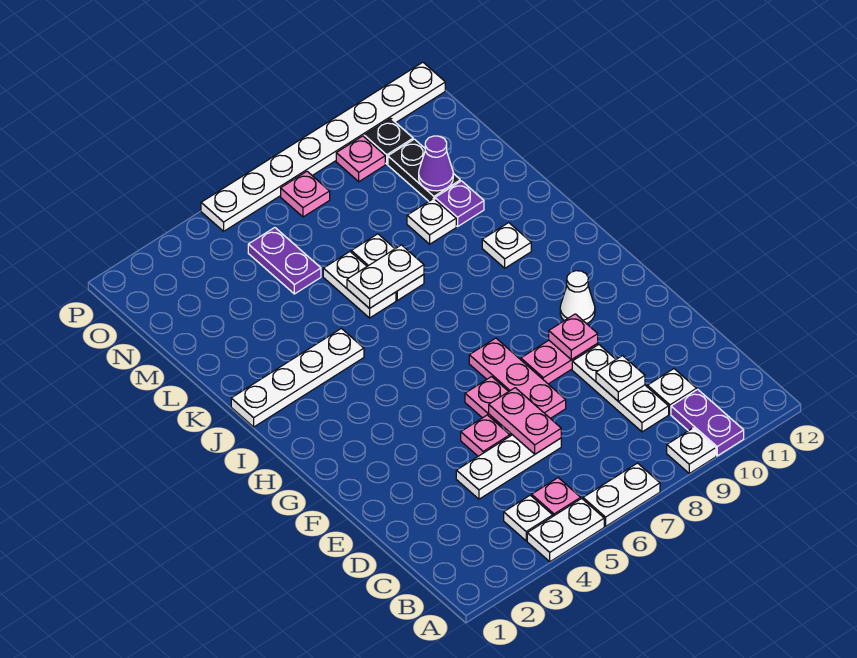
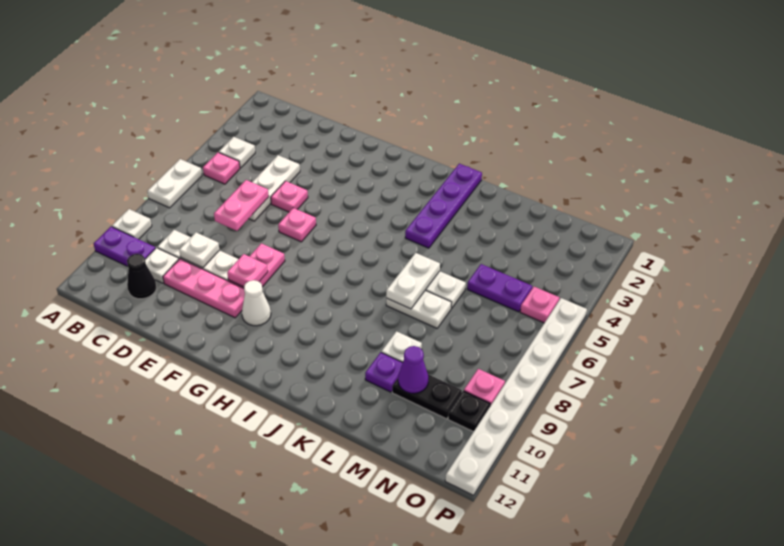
white plate A4:A5 level 1 -> none
none -> black cone C11 level 1
pink plate D6:E6 level 2 -> pink plate D6:D7 level 2
pink plate E7:G7 level 1 -> pink plate D10:F10 level 1
white plate J1:J4 level 1 -> purple plate J1:J4 level 1
white plate J10 level 1 -> none
pink plate O7 level 1 -> pink plate O5 level 1

